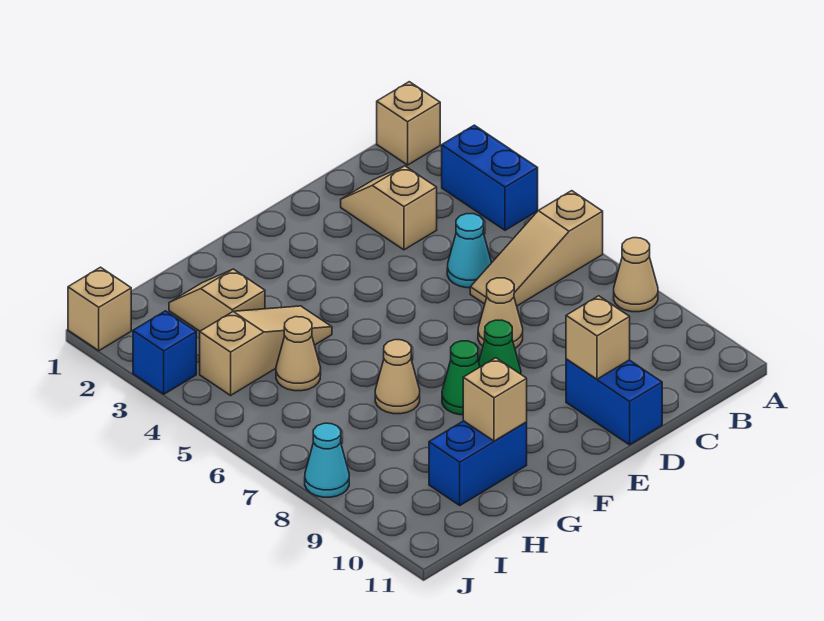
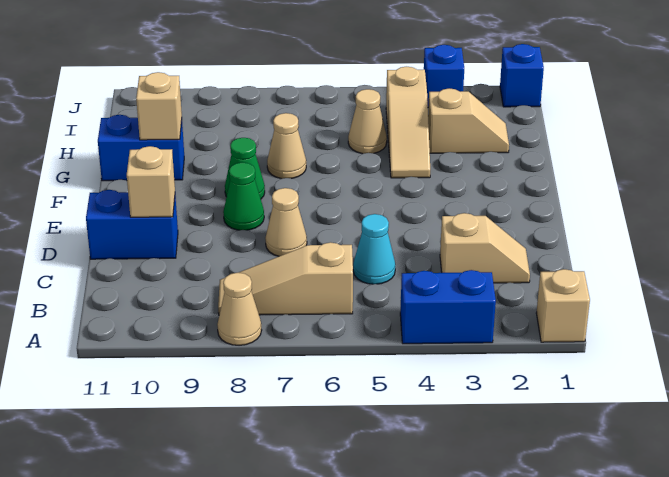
tan slope A6:C6 level 1 top A -> tan slope B6:B8 level 1 top 6
blue brick G10:H10 level 1 -> blue brick G10:G11 level 1
tan brick J1 level 1 -> blue brick J1 level 1
cyan cone J8 level 1 -> none

